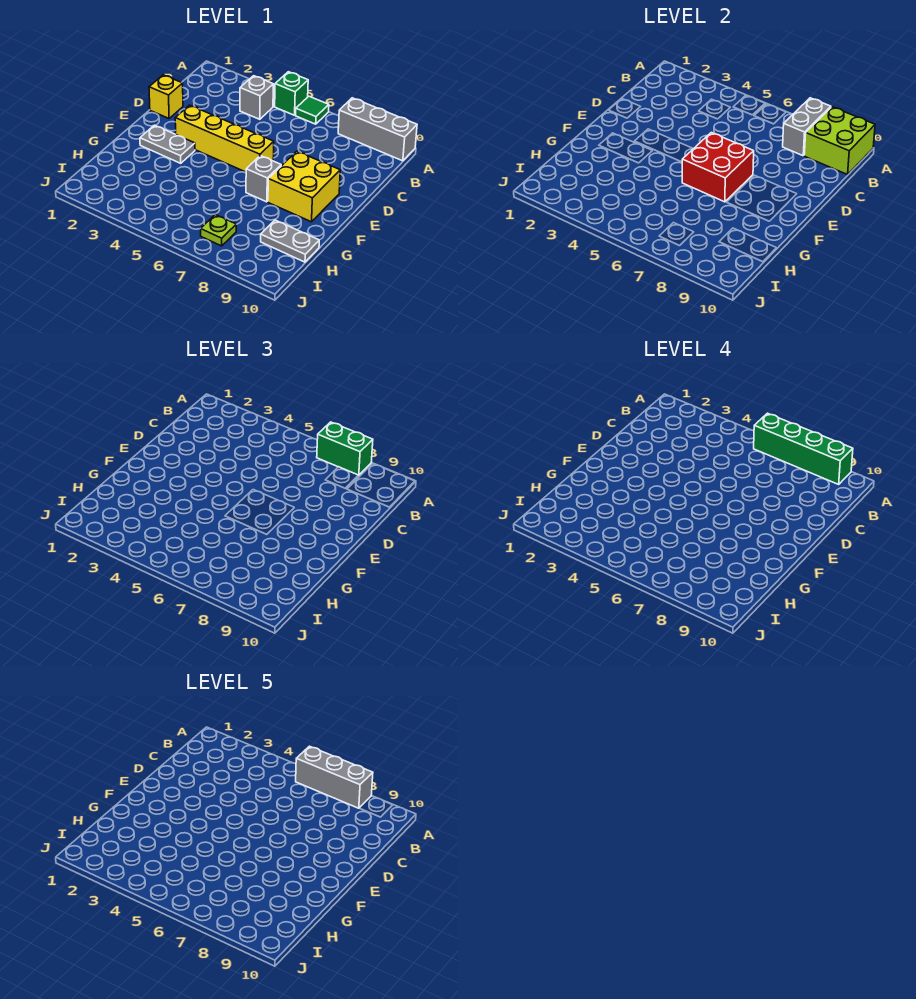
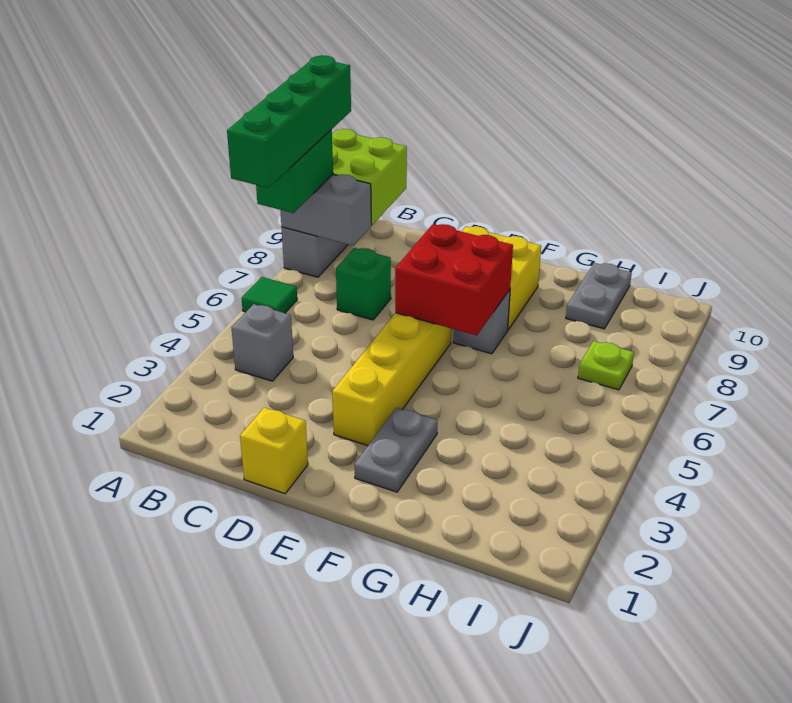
green brick A5 level 1 -> green brick C7 level 1
grey brick A6:A8 level 5 -> none

